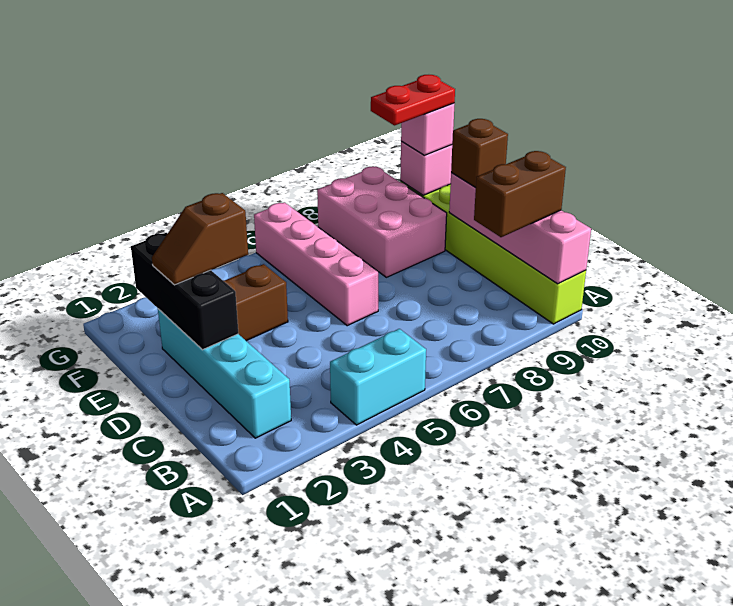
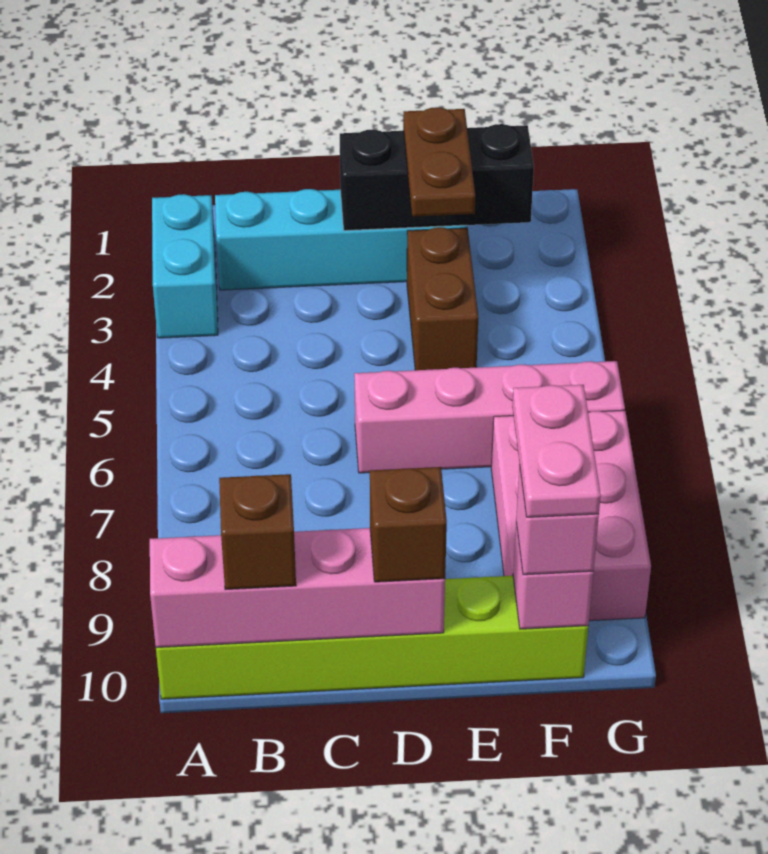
cyan brick A4:A5 level 1 -> cyan brick A2:A3 level 1
brown brick B9:B10 level 3 -> brown brick B10 level 3
brown slope E2:E3 level 3 top 3 -> brown plate E2:E3 level 3
pink brick E8:G9 level 1 -> pink brick F7:G9 level 1
red plate F9:F10 level 4 -> pink plate F9:F10 level 4

